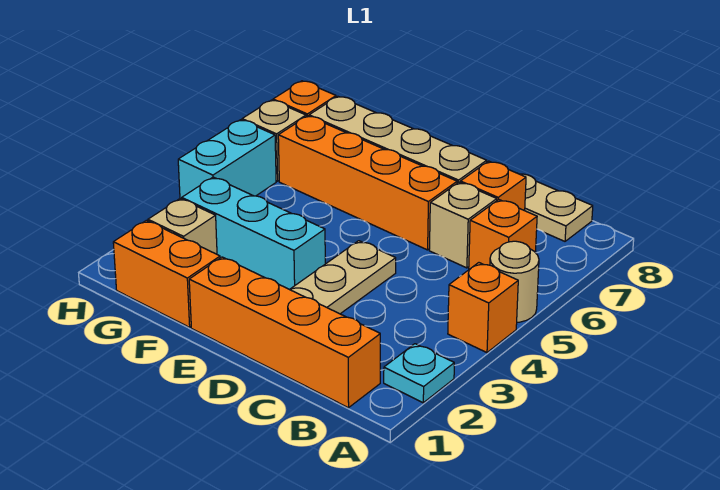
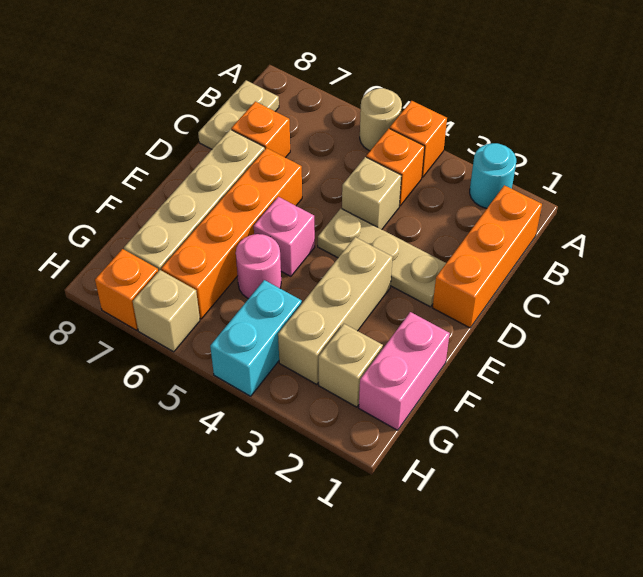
cyan plate A2 level 1 -> cyan round brick A2 level 1
orange brick B1:E1 level 1 -> orange brick B1:D1 level 1
orange brick B6 level 1 -> orange brick B4 level 1
tan brick C6 level 1 -> tan brick C4 level 1
cyan brick E3:G3 level 1 -> tan brick E3:G3 level 1
none -> pink brick E5 level 1
orange brick F1:G1 level 1 -> pink brick F1:G1 level 1
none -> pink round brick F5 level 1
cyan brick H4:H5 level 1 -> cyan brick G4:H4 level 1

